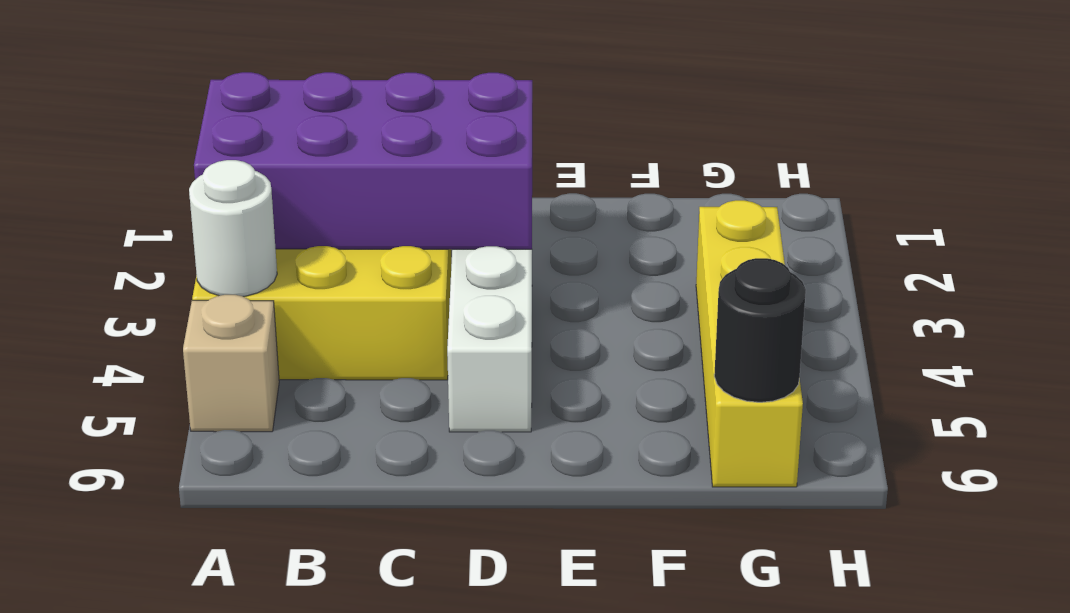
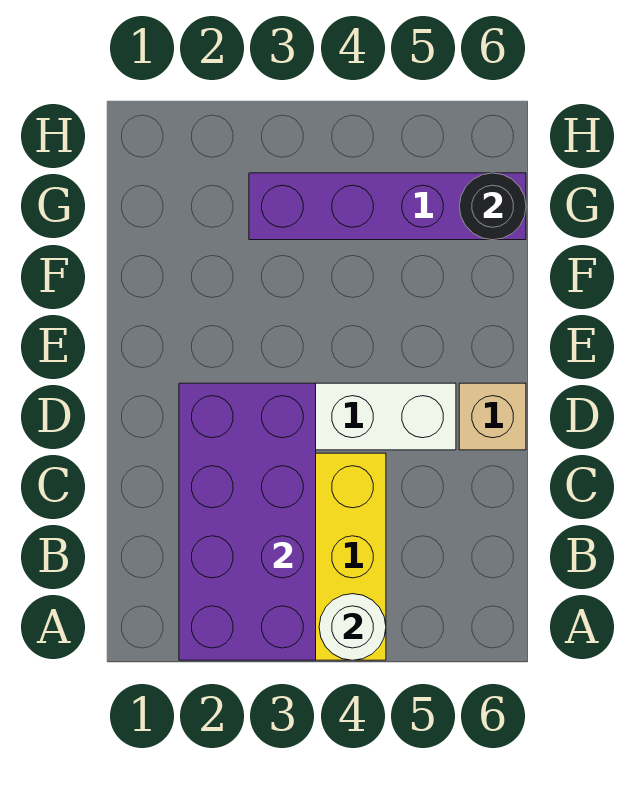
tan brick A5 level 1 -> tan brick D6 level 1
yellow brick G3:G6 level 1 -> purple brick G3:G6 level 1

